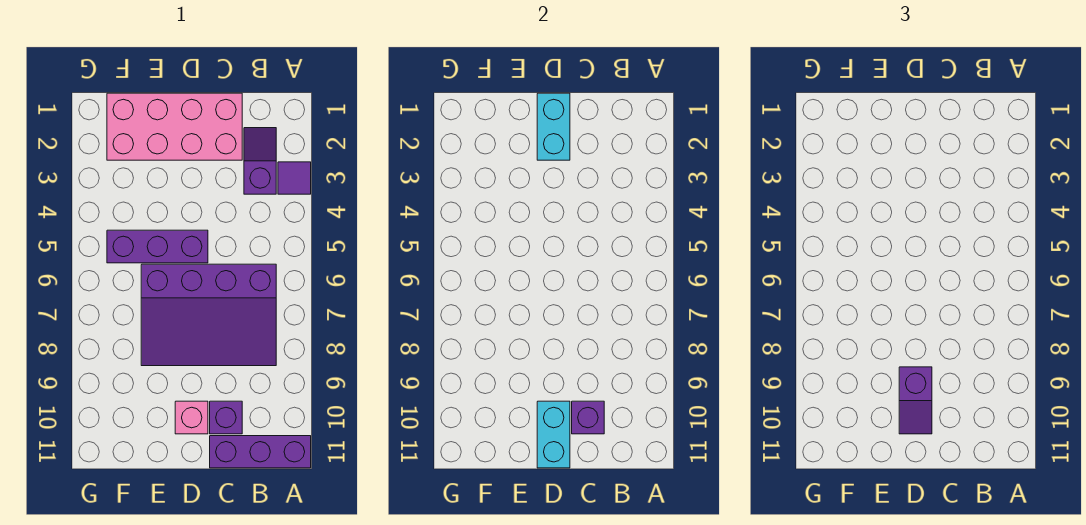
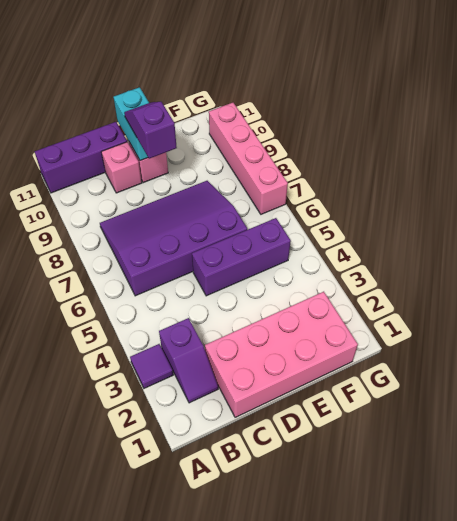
purple brick C10 level 1 -> pink brick C10 level 1
purple brick C10 level 2 -> none
cyan brick D1:D2 level 2 -> none
none -> pink brick G7:G10 level 1

